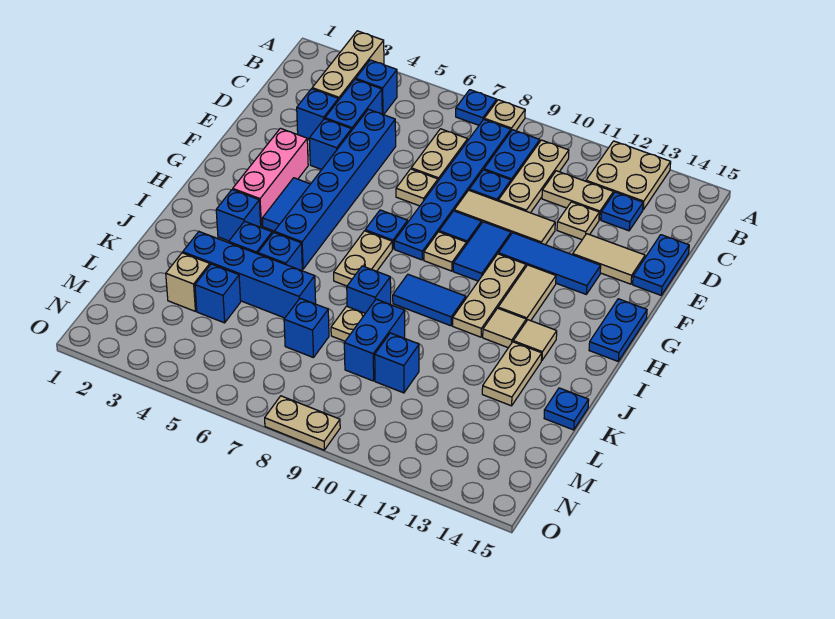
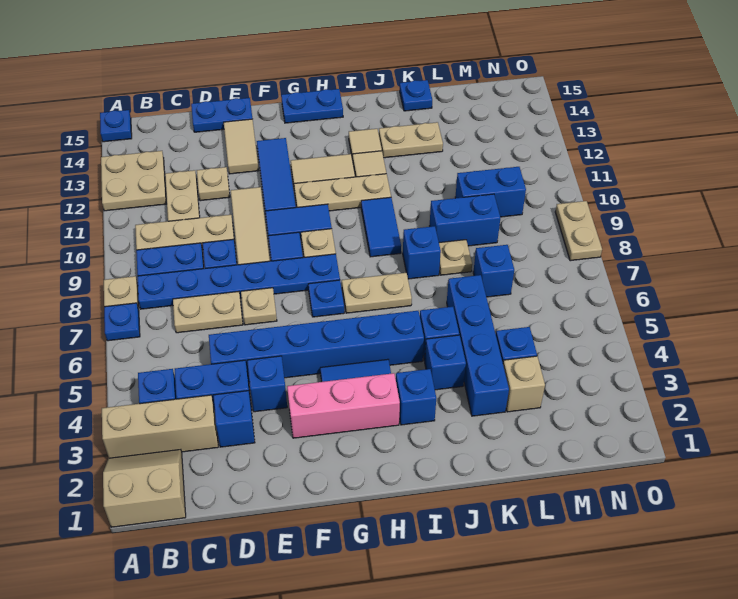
none -> tan slope A1:B2 level 1 top 1
blue plate C13 level 1 -> blue plate A15 level 1
blue brick L10 level 1 -> blue brick L10:M10 level 1

